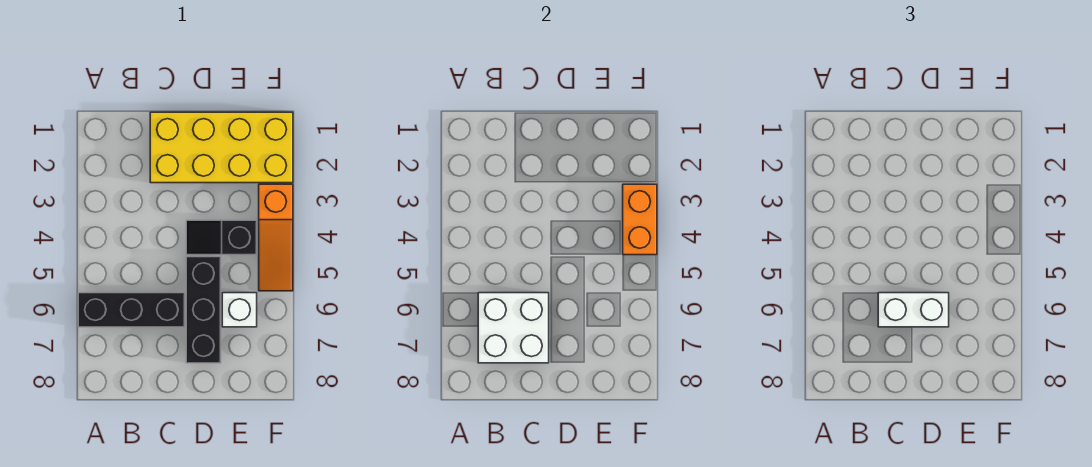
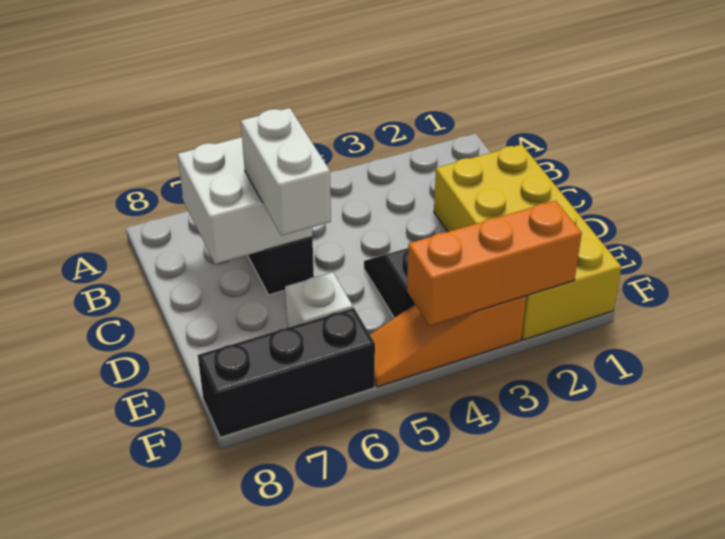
black brick D5:D7 level 1 -> black brick F6:F8 level 1
orange brick F3:F4 level 2 -> orange brick F2:F4 level 2

